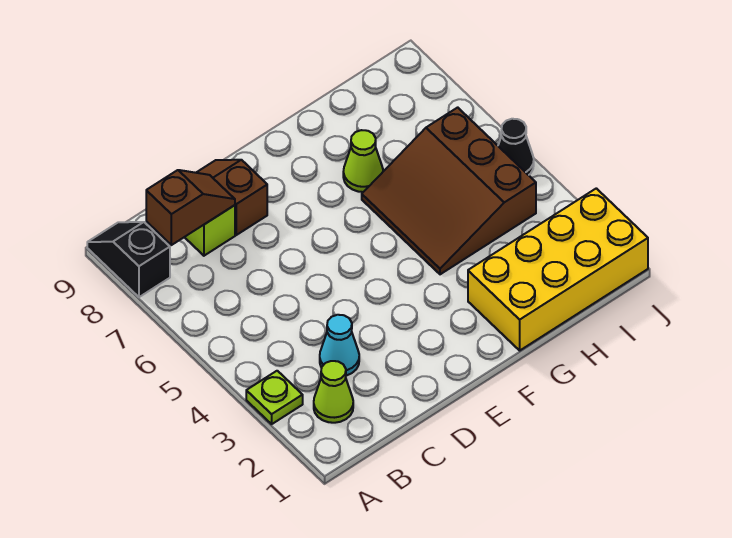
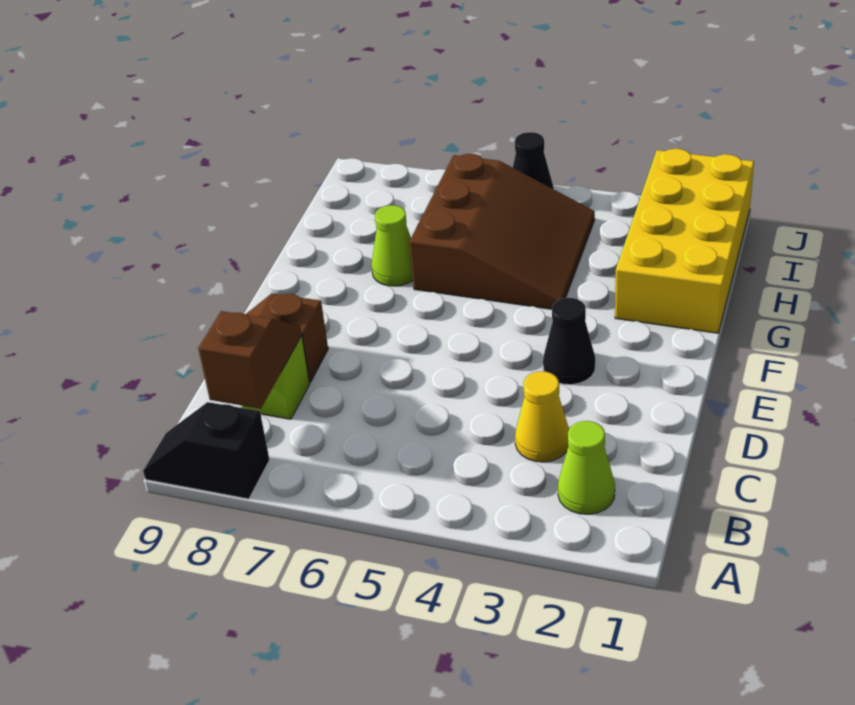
lime plate A3 level 1 -> none
cyan cone C3 level 1 -> yellow cone C3 level 1
none -> black cone E3 level 1
brown slope G4:I6 level 1 top I -> brown slope G4:I6 level 1 top 6

